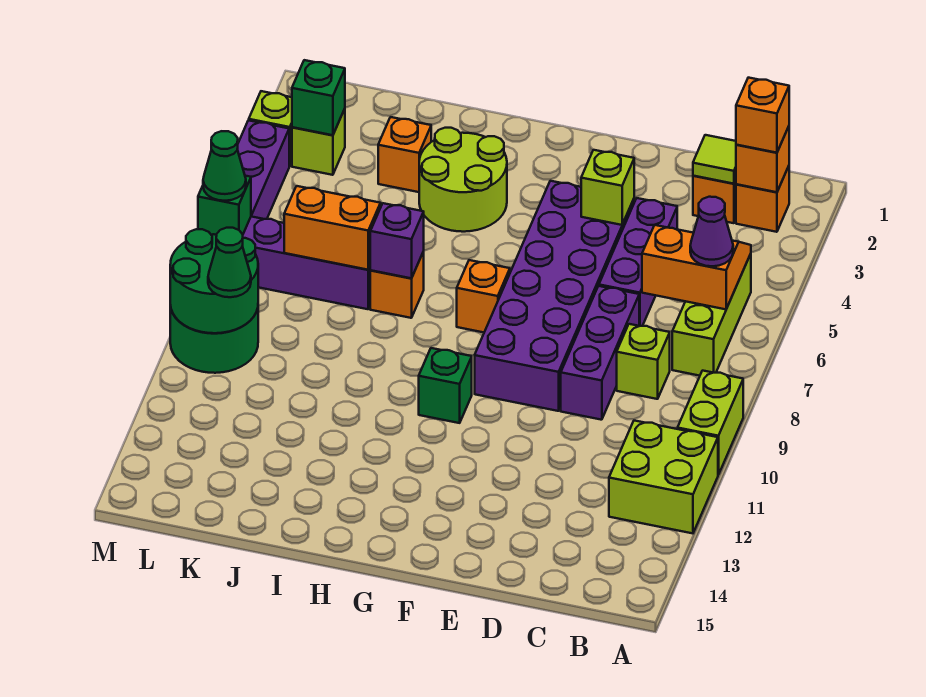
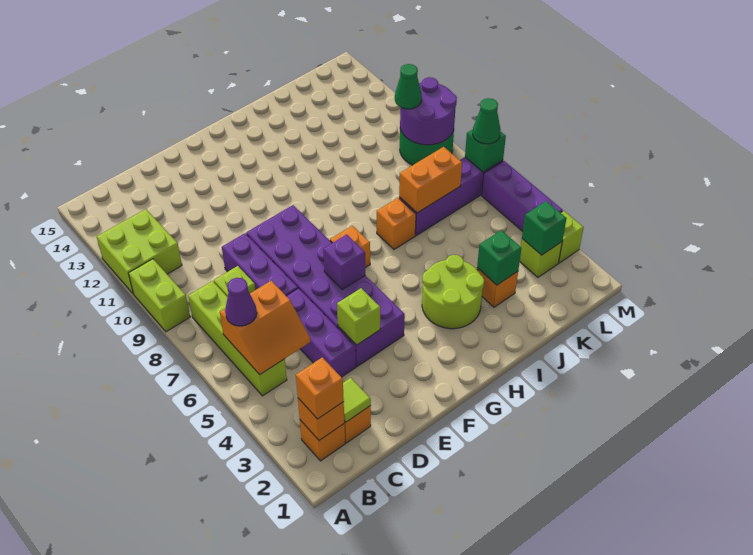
lime brick B5:B7 level 1 -> lime brick B5:B8 level 1
green brick G10 level 1 -> green brick J3 level 2
purple brick I7 level 2 -> purple brick F6 level 2
green round brick L9:M10 level 2 -> purple round brick L9:M10 level 2

